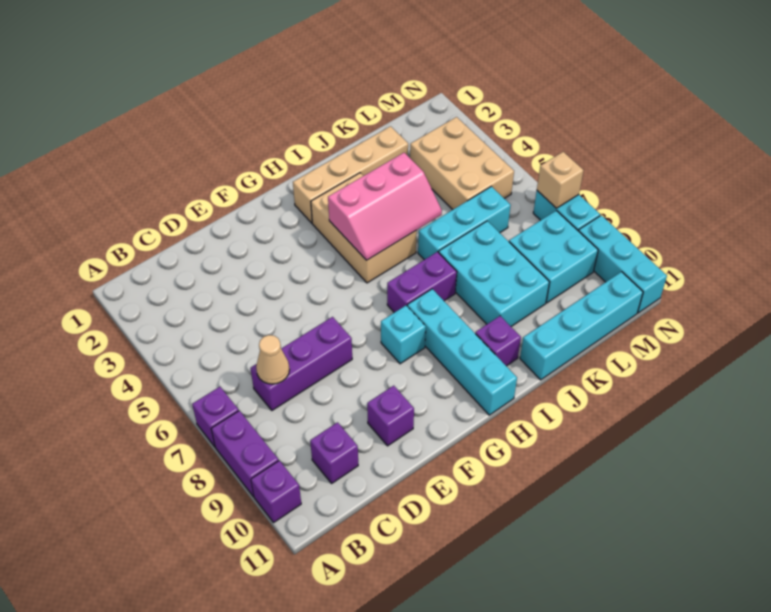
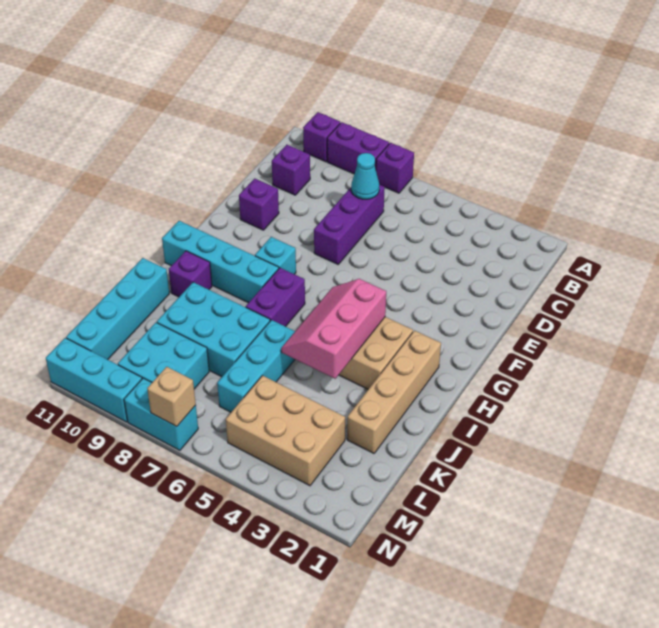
tan cone C7 level 2 -> cyan cone C7 level 2

